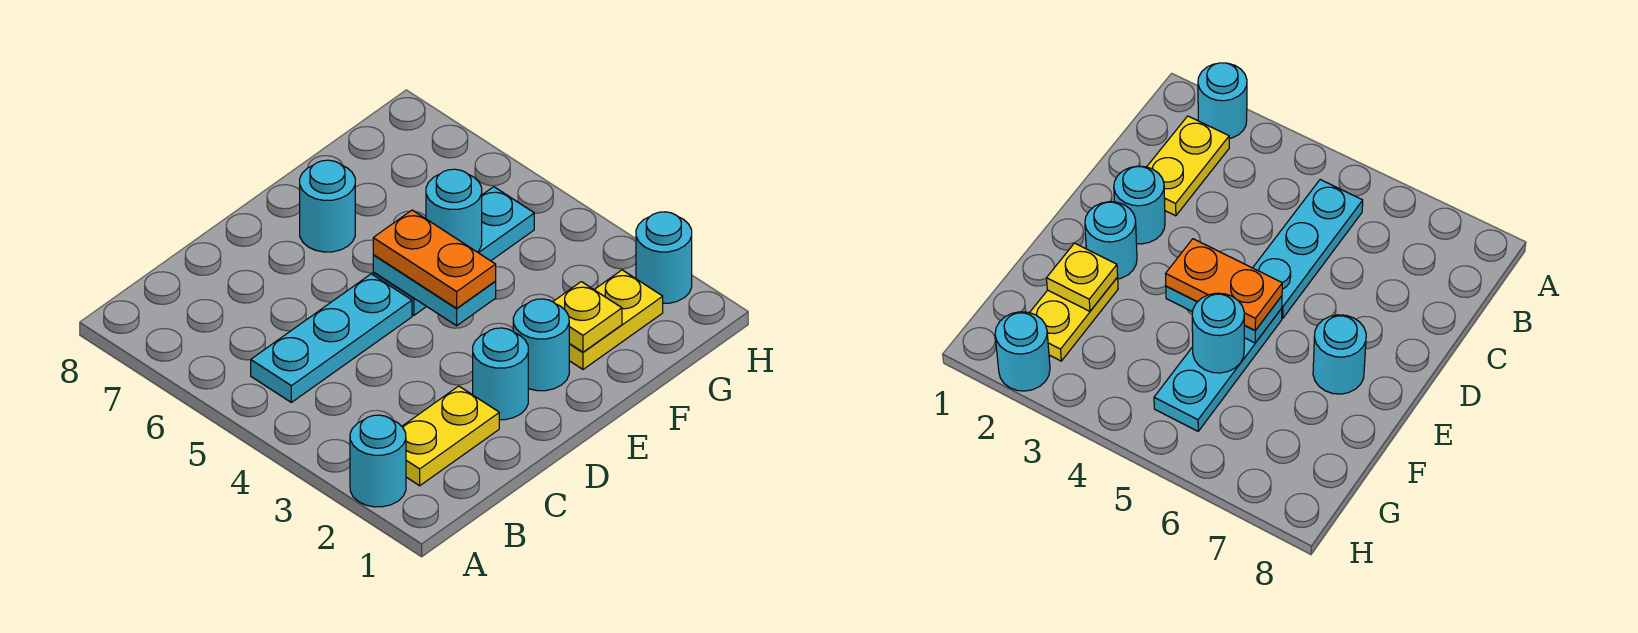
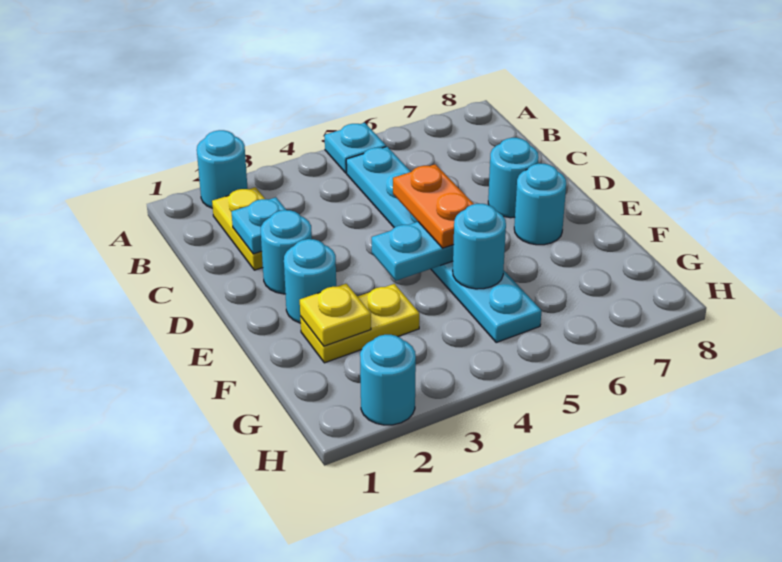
none -> cyan plate A5 level 1
none -> cyan plate C2 level 2
none -> cyan round brick D7 level 1
orange plate E4:E5 level 3 -> orange plate D5:E5 level 3
yellow plate F2:G2 level 1 -> yellow plate F2:F3 level 1

